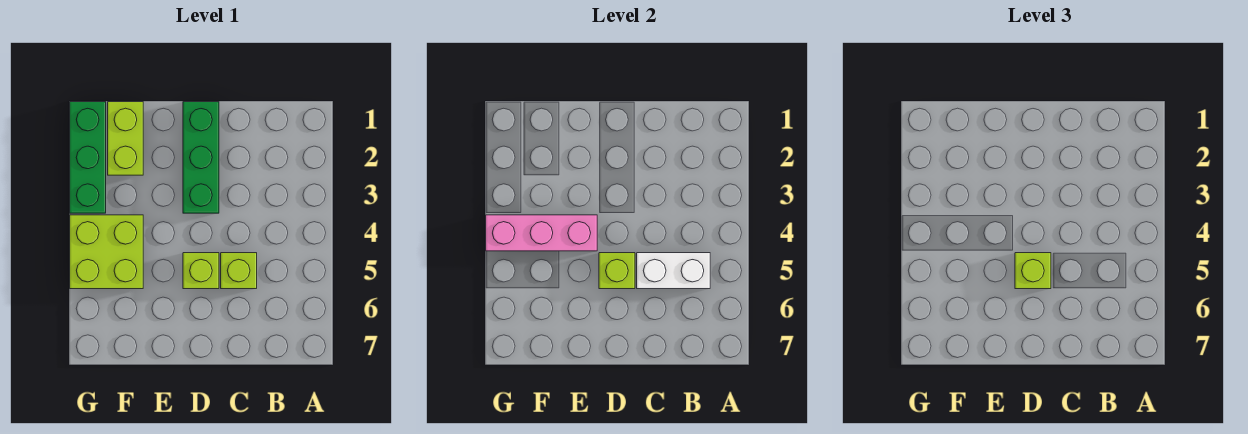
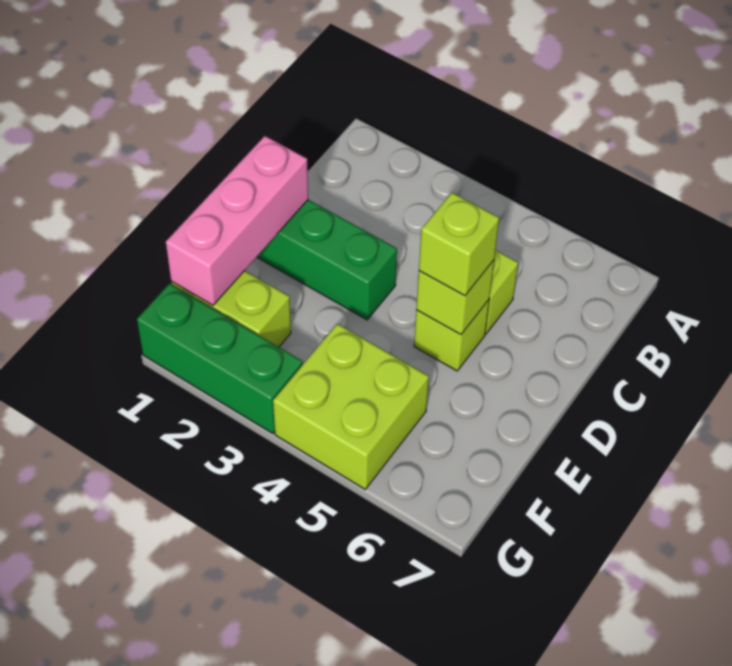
white brick B5:C5 level 2 -> none
pink brick E4:G4 level 2 -> pink brick D1:F1 level 2

